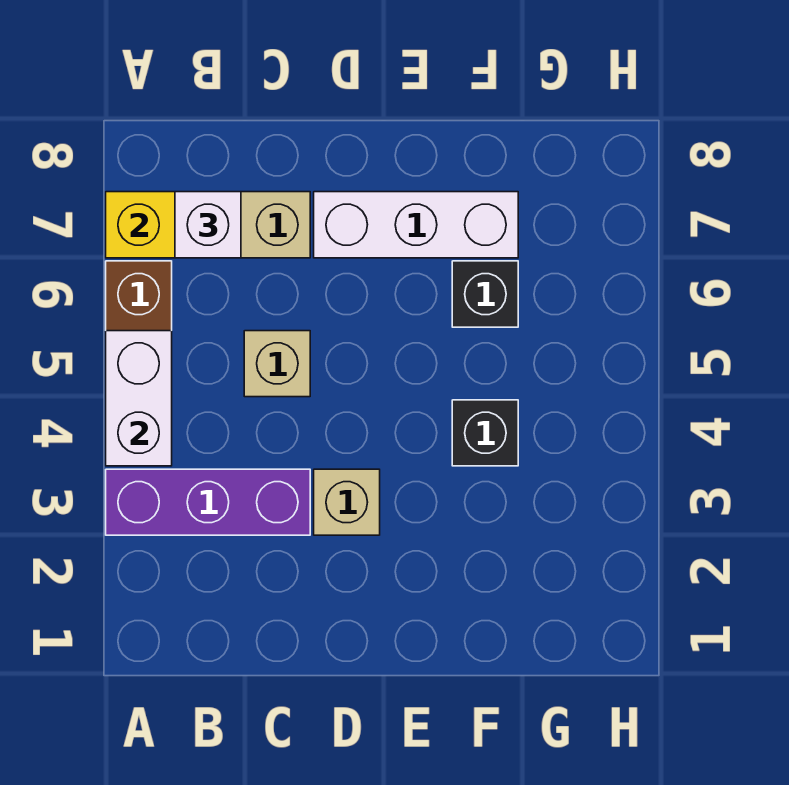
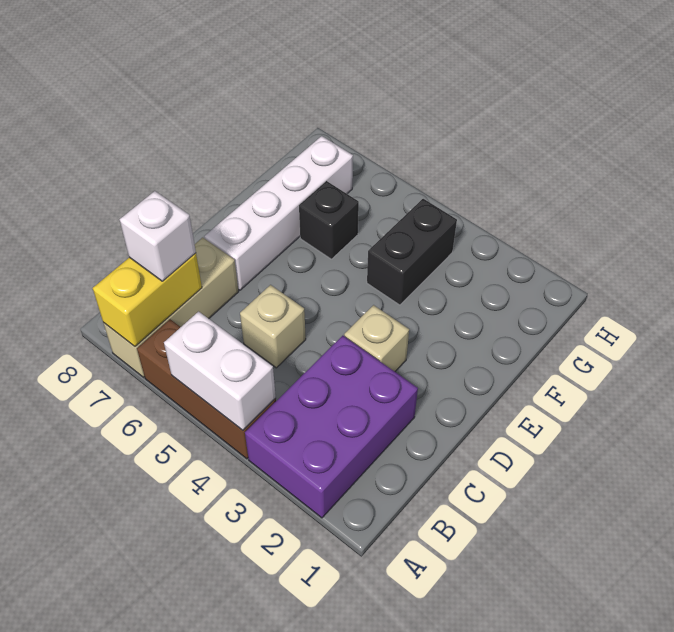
purple brick A3:C3 level 1 -> purple brick A2:C3 level 1
white brick D7:F7 level 1 -> white brick D7:G7 level 1
black brick F4 level 1 -> black brick F4:G4 level 1

